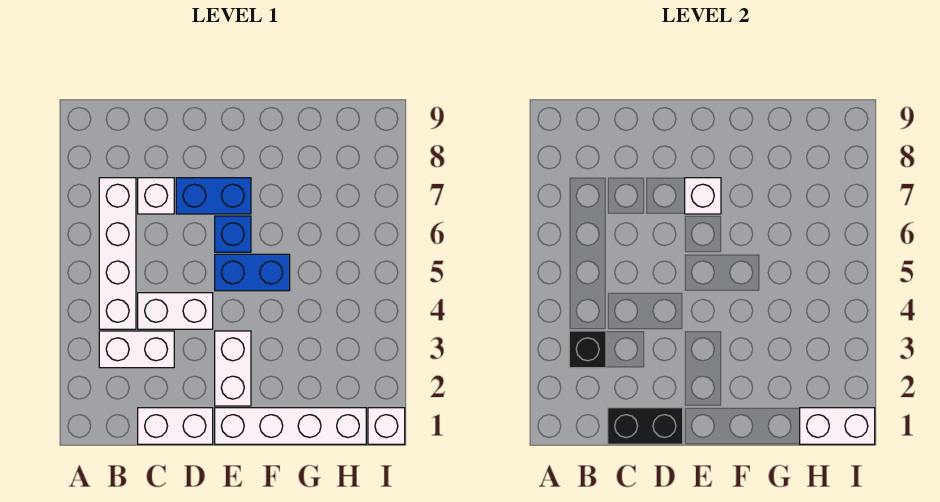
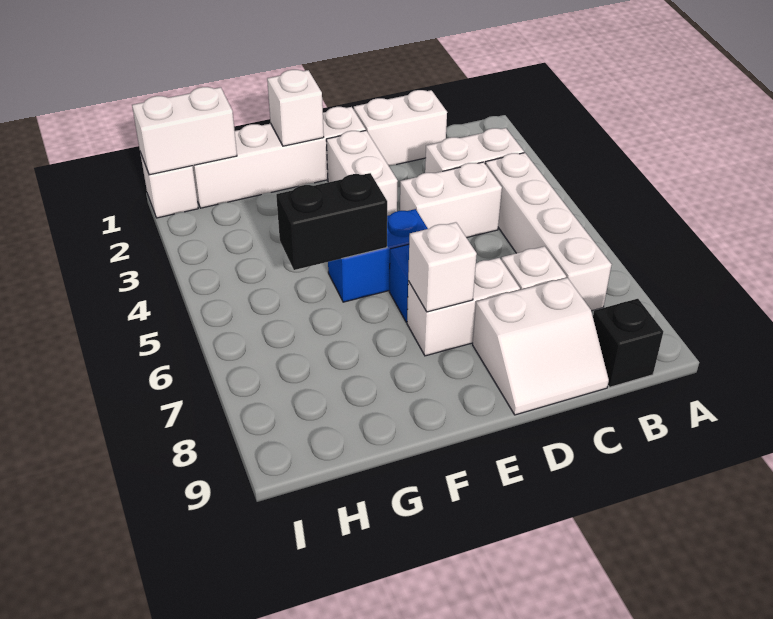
black brick B3 level 2 -> black brick B9 level 1
black brick C1:D1 level 2 -> black brick F5:G5 level 2
none -> white slope C8:D9 level 1 top 8
blue brick D7:E7 level 1 -> white brick D7:E7 level 1
none -> white brick F1 level 2

